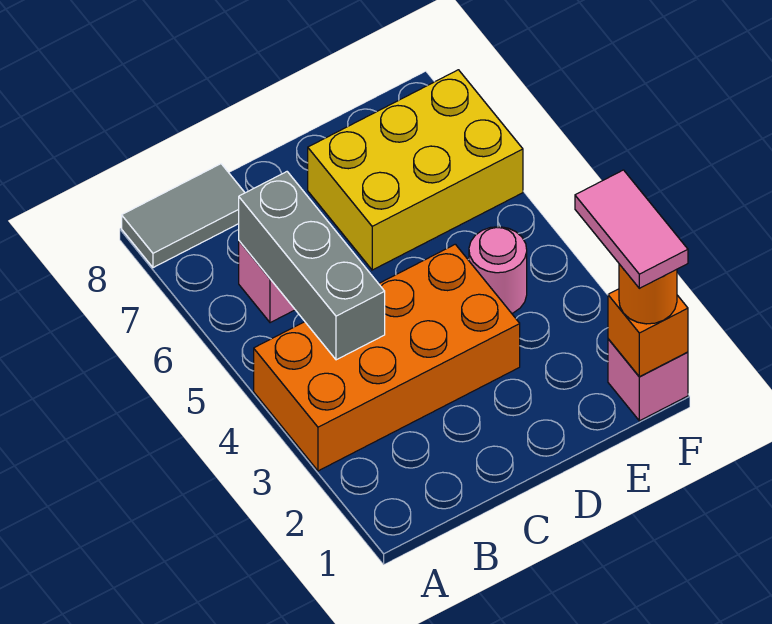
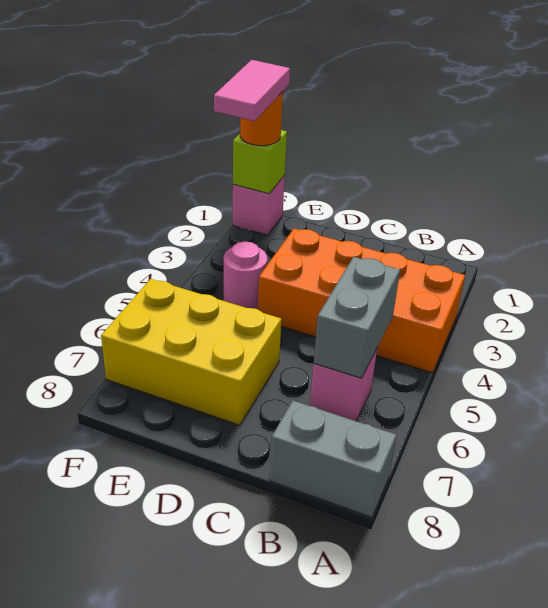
grey tile A8:B8 level 1 -> grey brick A8:B8 level 1
grey brick B4:B6 level 2 -> grey brick B5:B6 level 2
orange brick F1 level 2 -> lime brick F1 level 2

